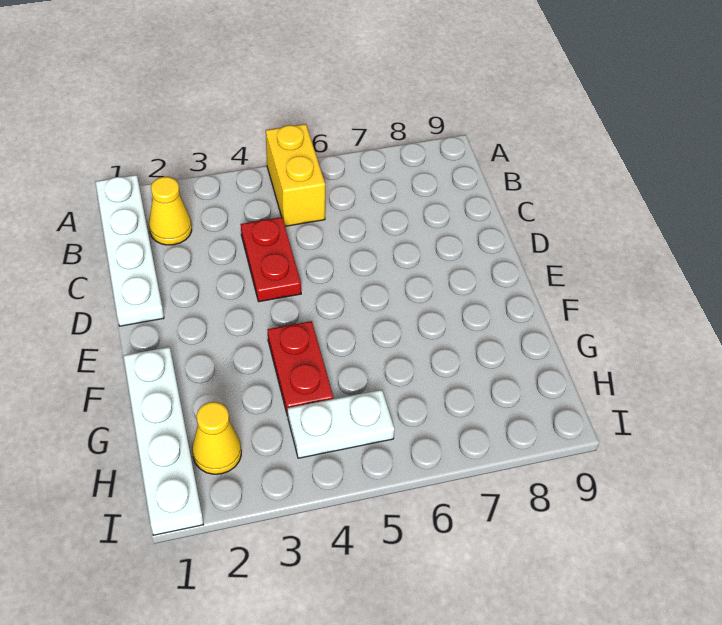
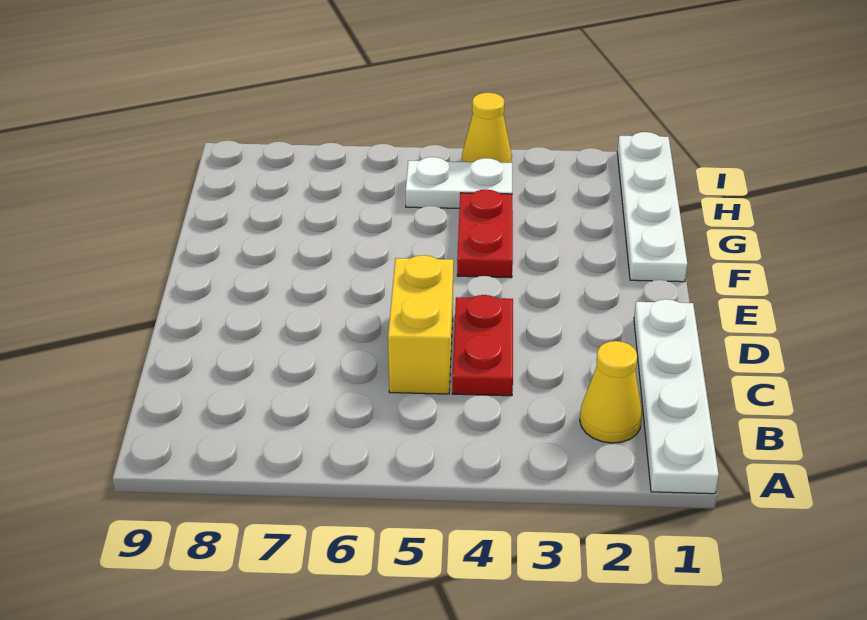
yellow brick A5:B5 level 1 -> yellow brick C5:D5 level 1
yellow cone H2 level 1 -> yellow cone I4 level 1

